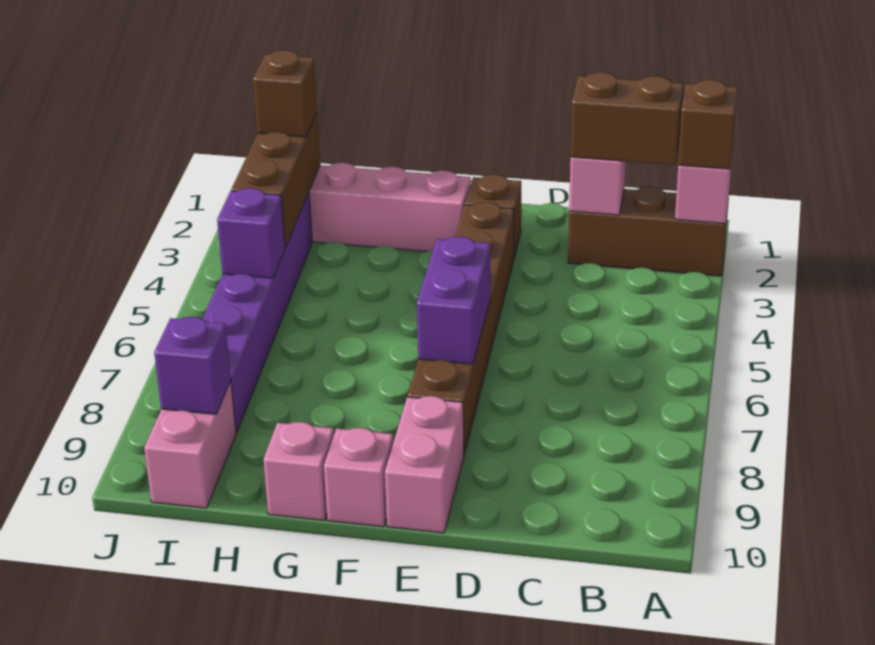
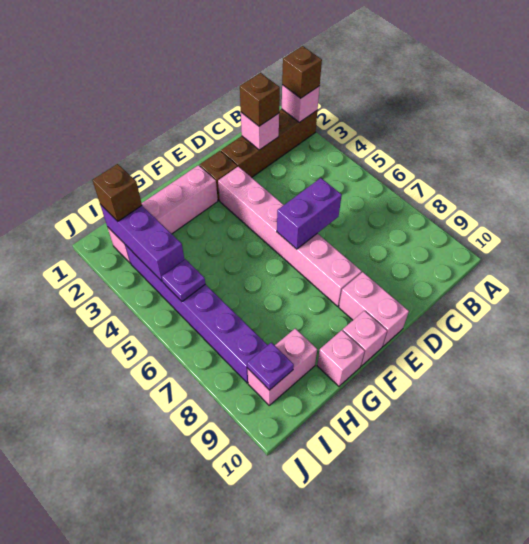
brown brick A2:C2 level 1 -> brown brick A2:D2 level 1
brown brick B2:C2 level 3 -> brown brick C2 level 3
brown brick E3:E8 level 1 -> pink brick E3:E8 level 1
purple brick E6:E7 level 2 -> purple brick D6:E6 level 2
brown brick I2:I4 level 2 -> purple brick I2:I4 level 2
purple brick I5 level 2 -> purple plate I5 level 2
pink brick I9:I10 level 1 -> pink brick H9:I9 level 1
purple brick I9 level 2 -> purple plate I9 level 2

